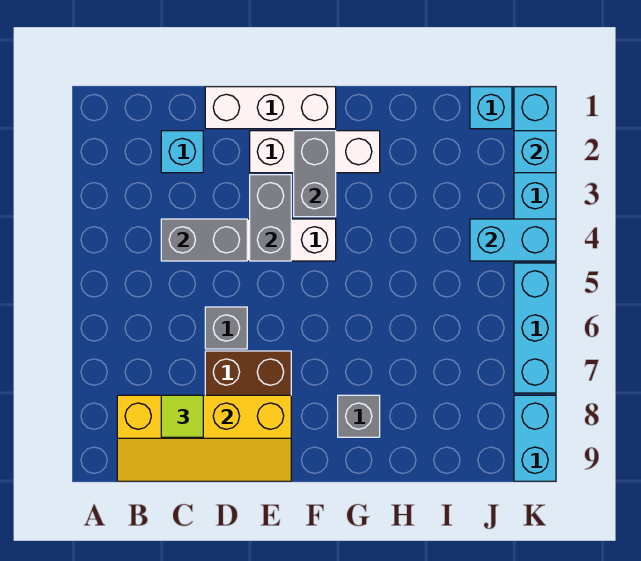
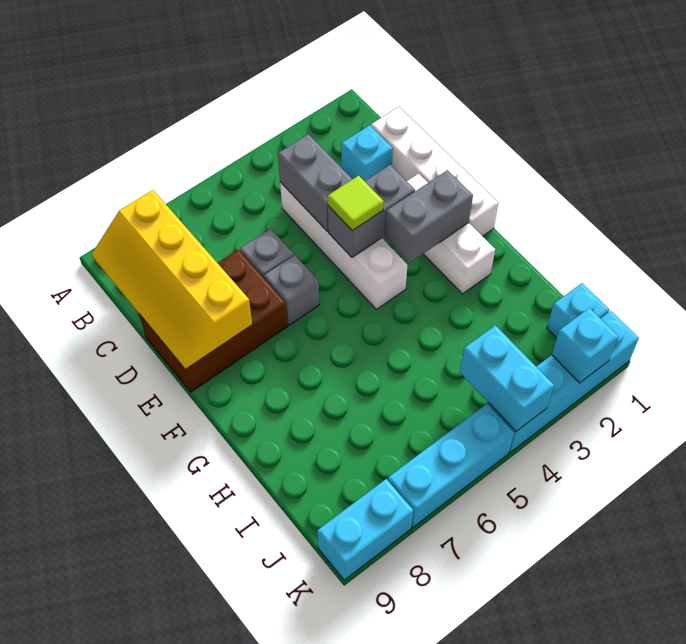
lime tile C8 level 3 -> lime tile E4 level 3
white brick D1:F1 level 1 -> white brick C1:F1 level 1
grey brick G8 level 1 -> grey brick E6 level 1

